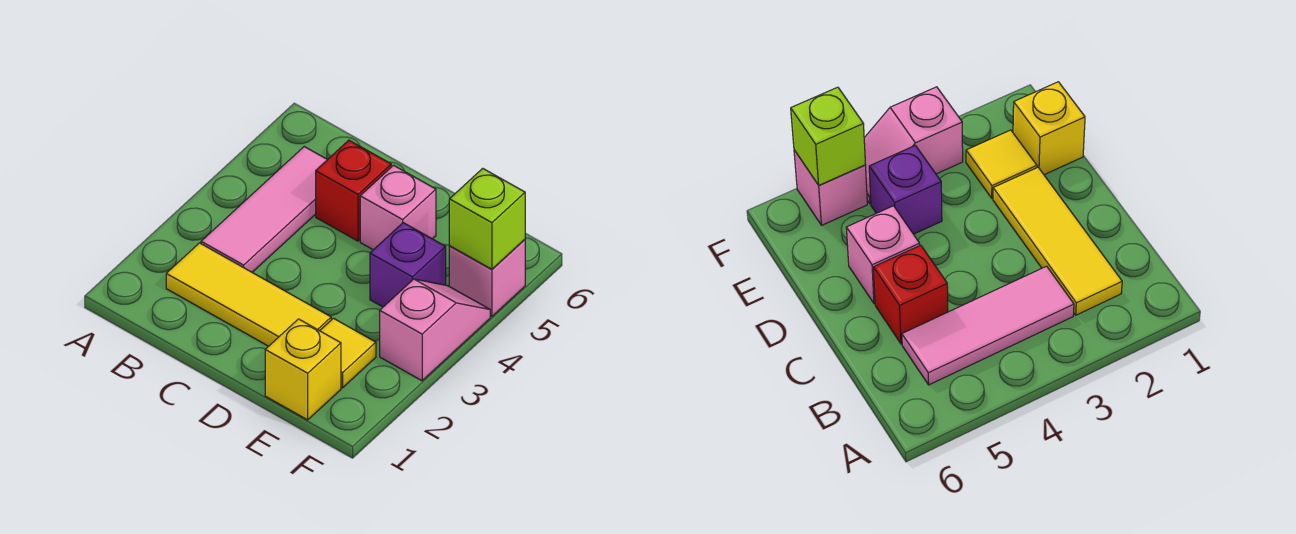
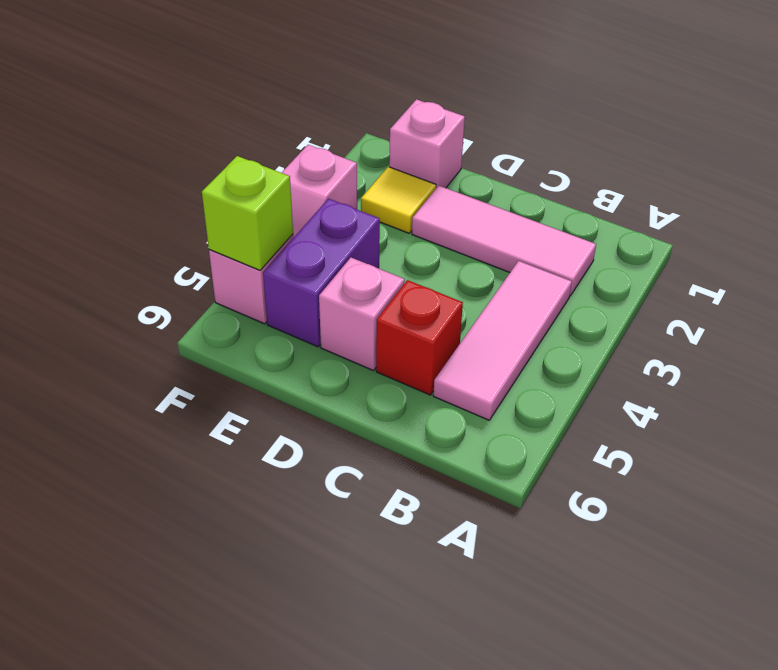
yellow tile B2:D2 level 1 -> pink tile B2:D2 level 1
yellow brick E1 level 1 -> pink brick E1 level 1
purple brick E4 level 1 -> purple brick E4:E5 level 1

